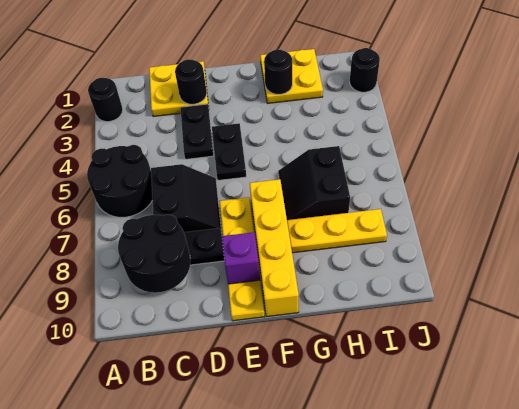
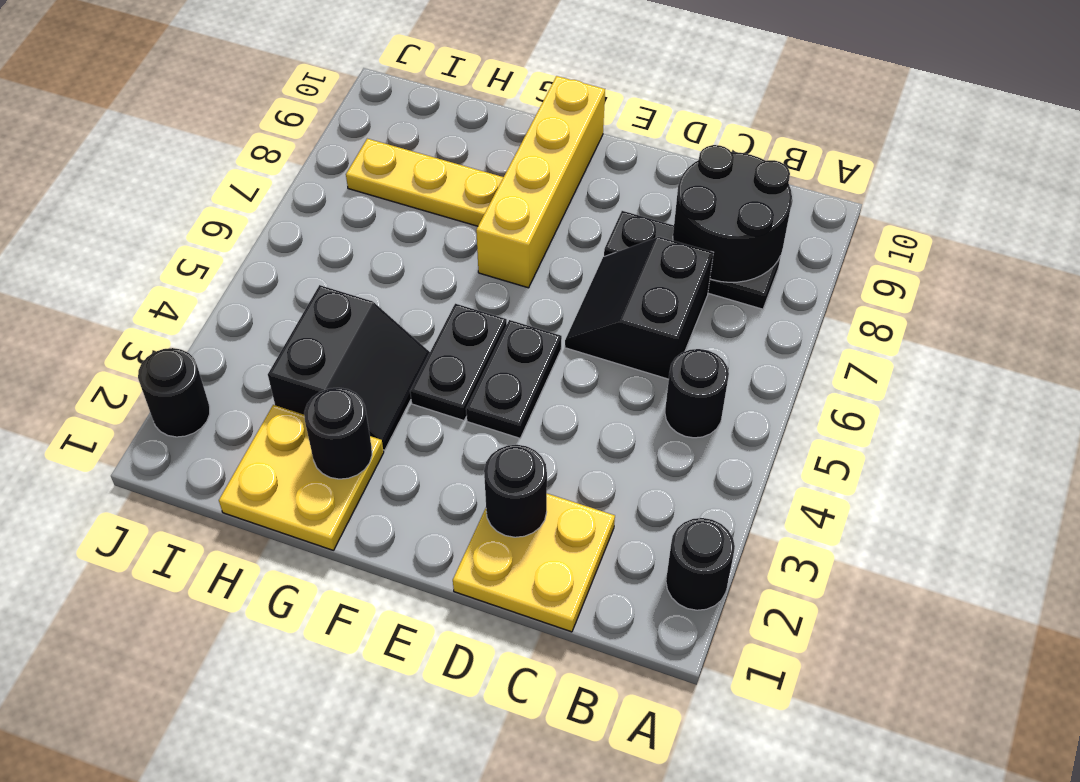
black round brick A5:B6 level 1 -> black round brick B5 level 1
black plate D3:D4 level 1 -> black plate F4:F5 level 1
yellow plate E7:E10 level 1 -> none
purple brick E9 level 2 -> none
black slope G6:H7 level 1 top H -> black slope G3:H4 level 1 top H

